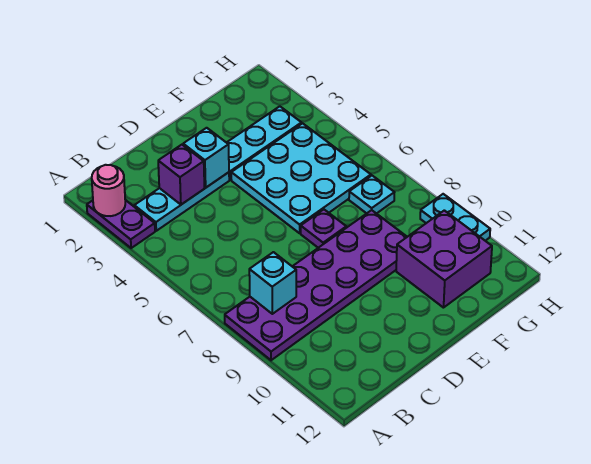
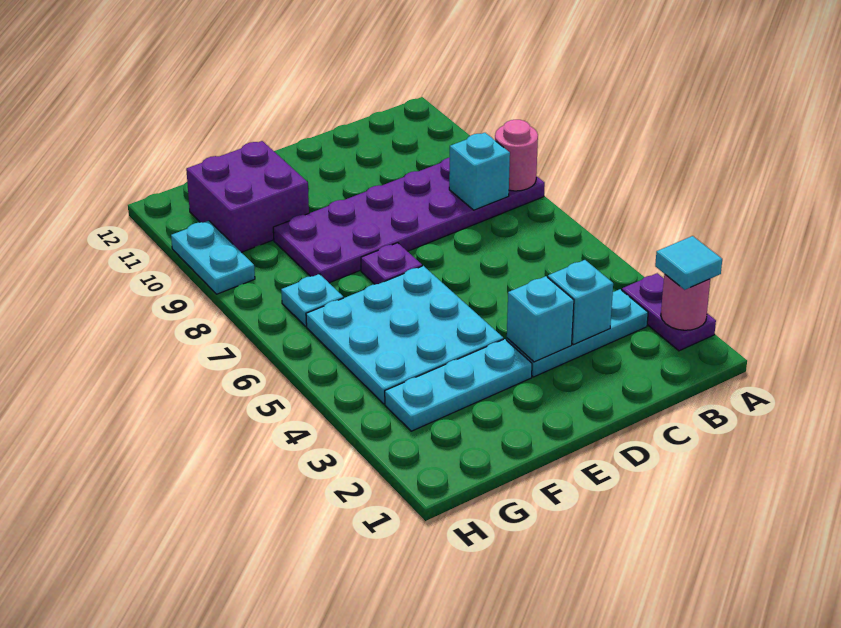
none -> cyan tile A2 level 3
none -> pink round brick A8 level 2
purple brick C3 level 2 -> cyan brick C3 level 2

